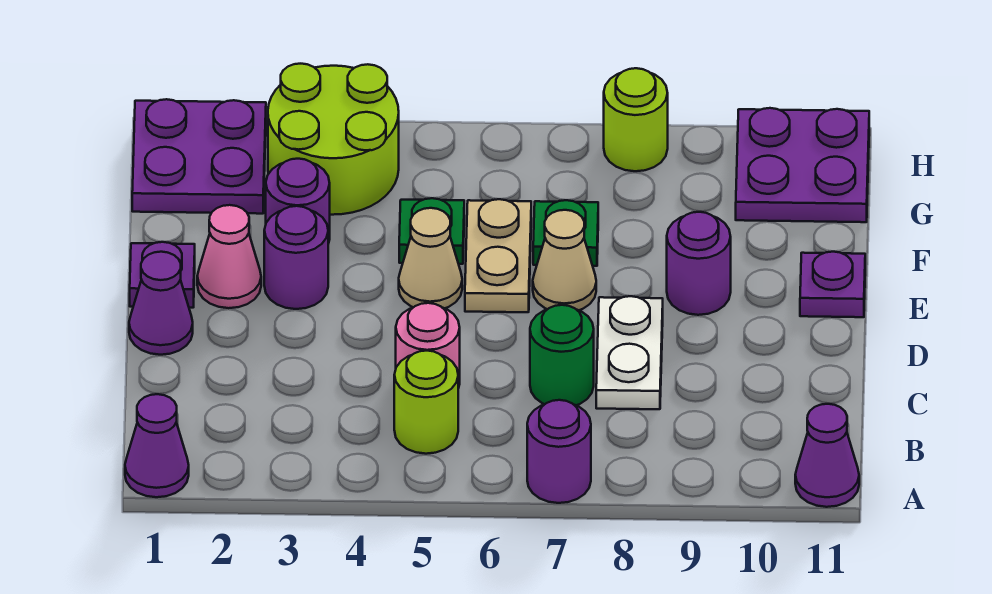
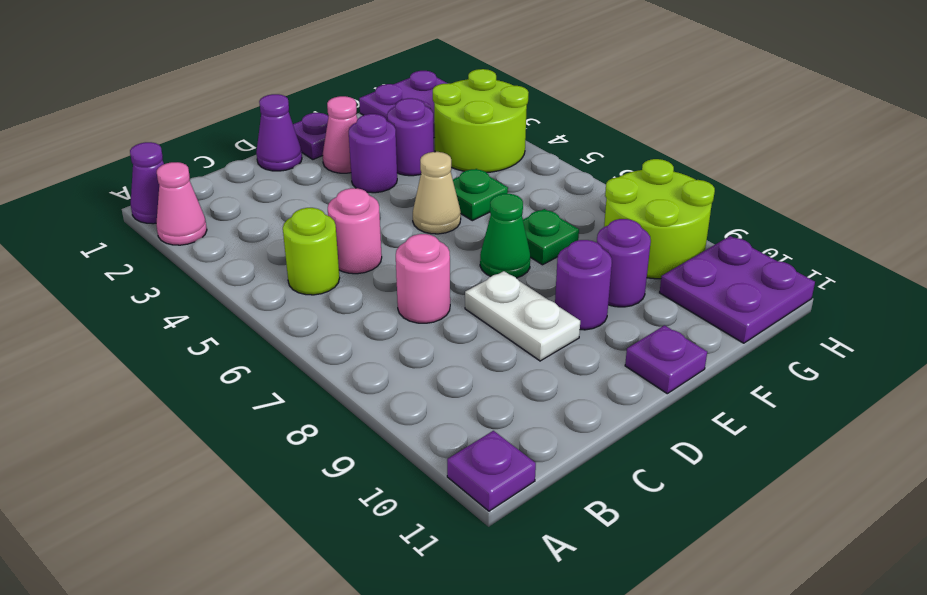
none -> pink cone A2 level 1
purple round brick A7 level 1 -> purple round brick F9 level 1
purple cone A11 level 1 -> purple plate A11 level 1
green round brick C7 level 1 -> pink round brick C7 level 1
white plate C8:D8 level 1 -> white plate D8:D9 level 1
tan plate E6:F6 level 1 -> none
tan cone E7 level 1 -> green cone E7 level 1
lime round brick H8 level 1 -> lime round brick G8:H9 level 1

